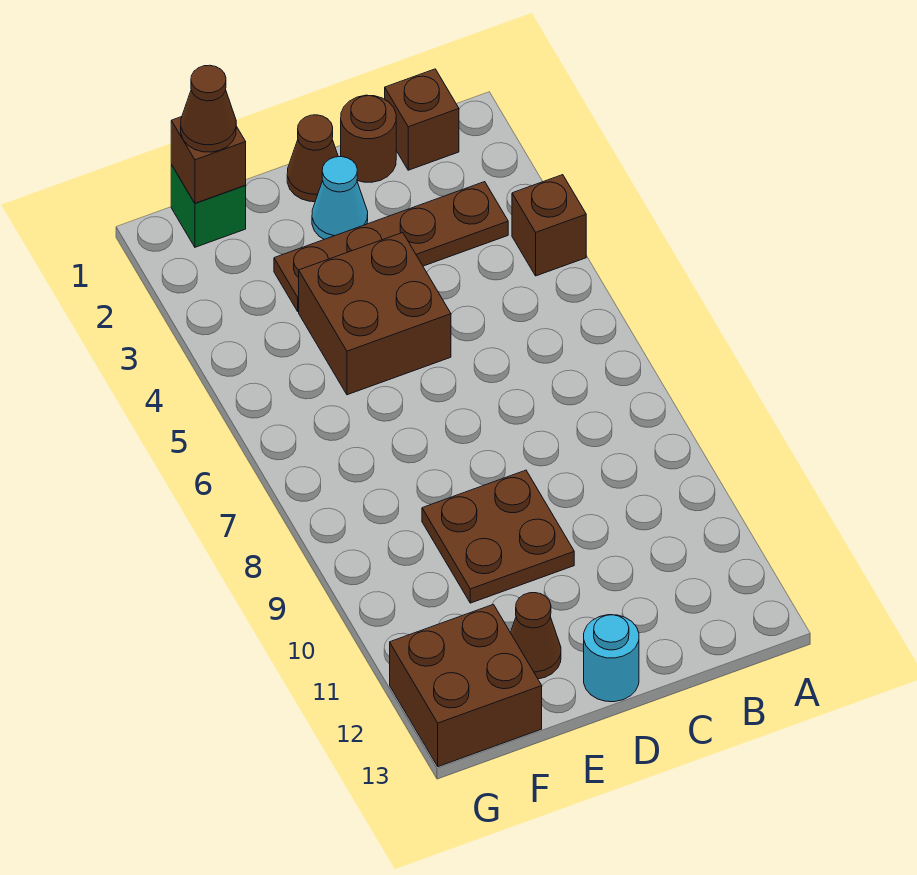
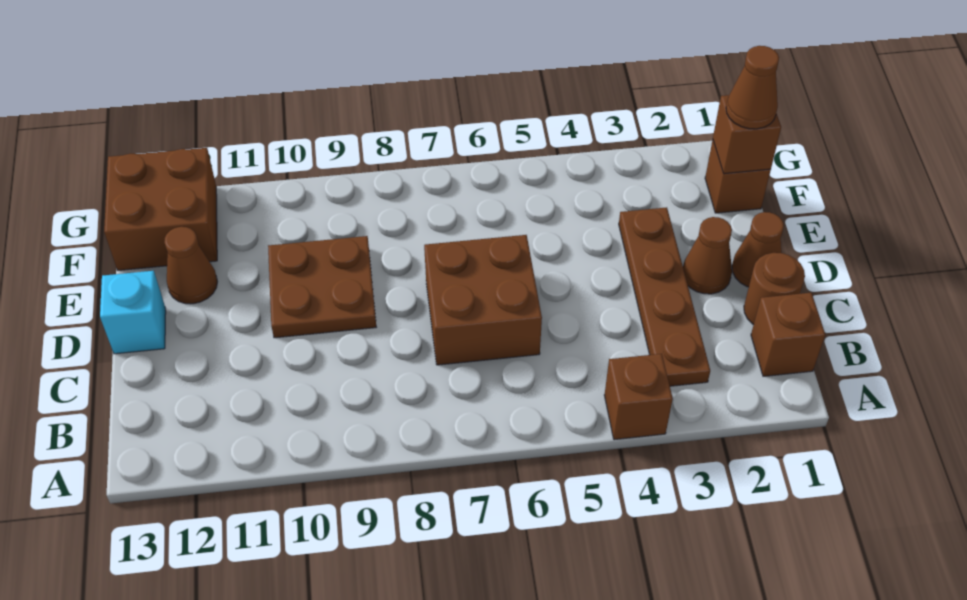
cyan cone D2 level 1 -> brown cone D2 level 1
brown brick D4:E5 level 1 -> brown brick C6:D7 level 1
cyan round brick D13 level 1 -> cyan brick D13 level 1
green brick F1 level 1 -> brown brick F1 level 1

